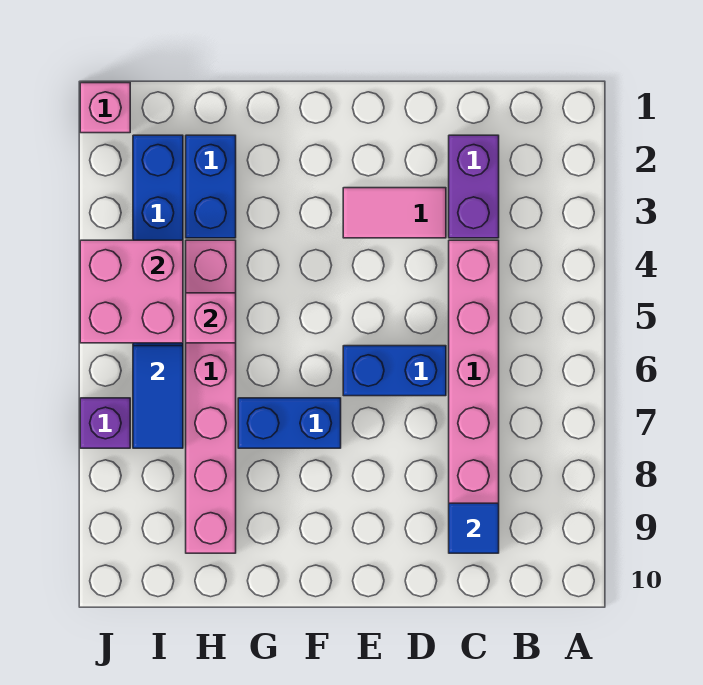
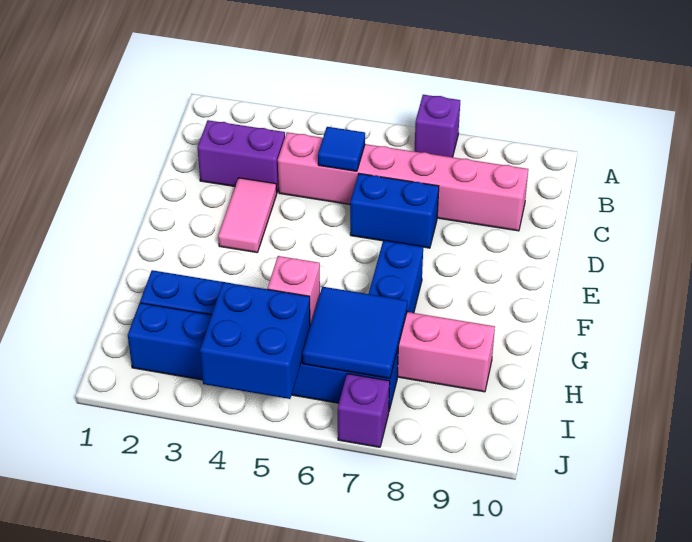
none -> purple brick A7 level 1
blue tile C9 level 2 -> blue tile C5 level 2
blue brick D6:E6 level 1 -> blue brick D6:D7 level 1
pink brick I4:J5 level 2 -> blue brick I4:J5 level 2
blue tile I6:I7 level 2 -> blue tile H6:I7 level 2
pink brick J1 level 1 -> none

